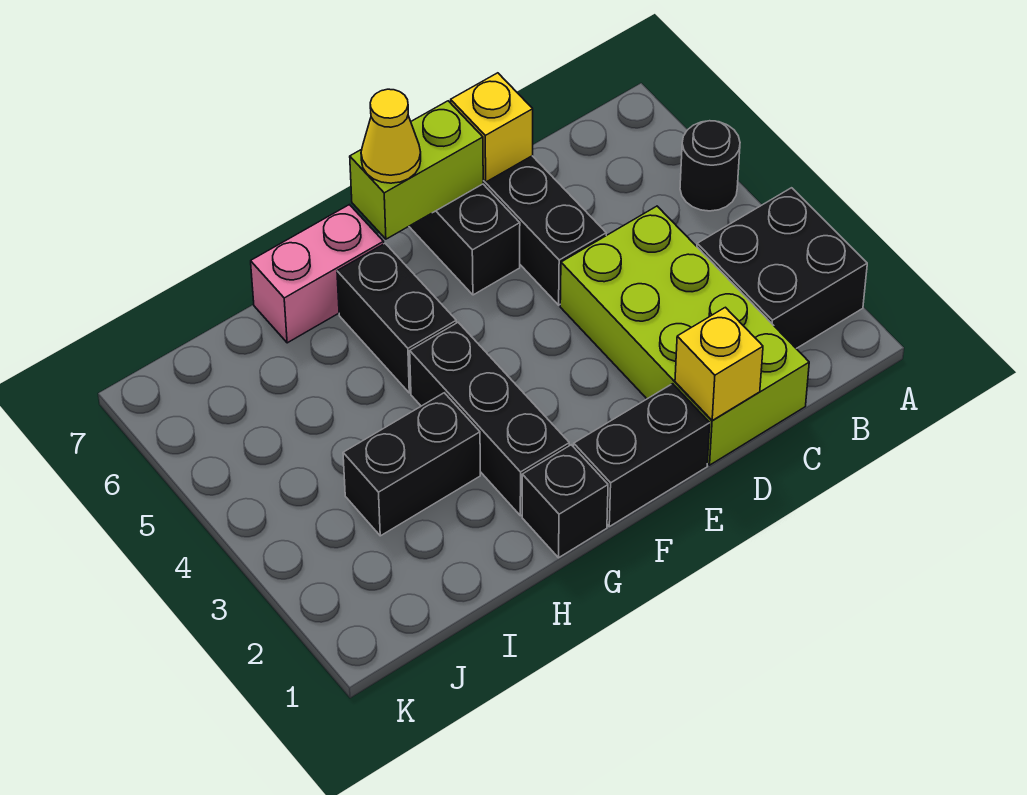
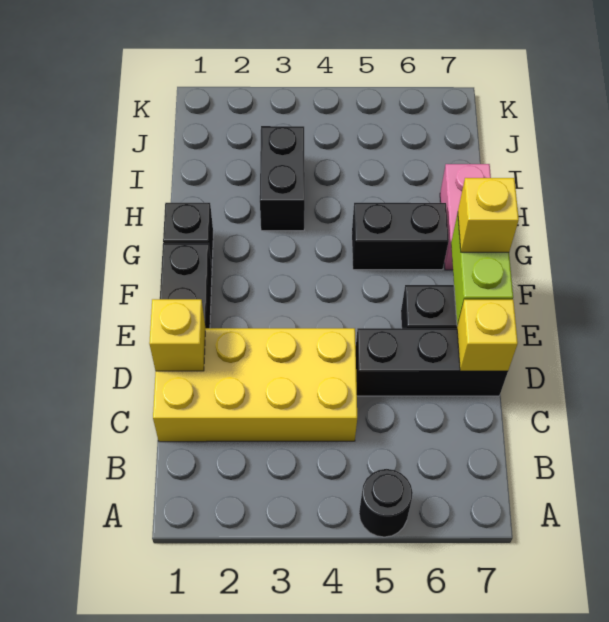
black brick A2:B3 level 1 -> none
lime brick C1:D4 level 1 -> yellow brick C1:D4 level 1
yellow cone F7 level 3 -> yellow brick F7 level 3
black brick G2:G4 level 1 -> none

